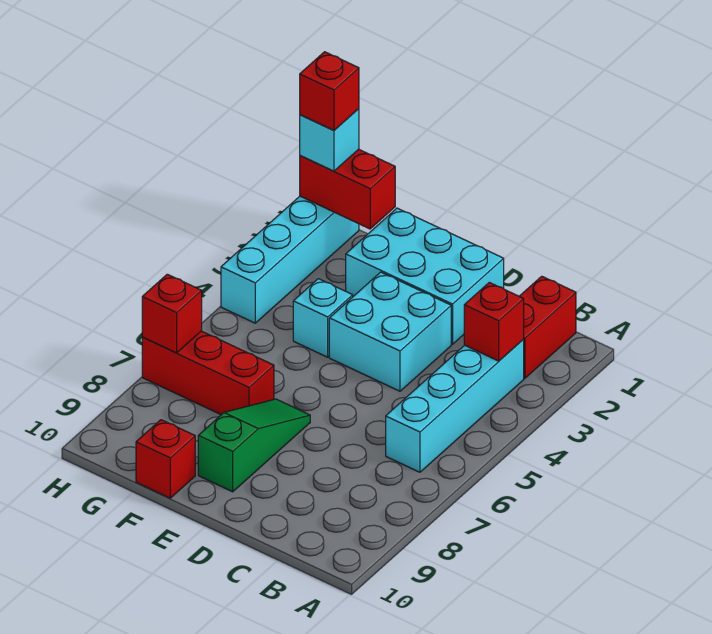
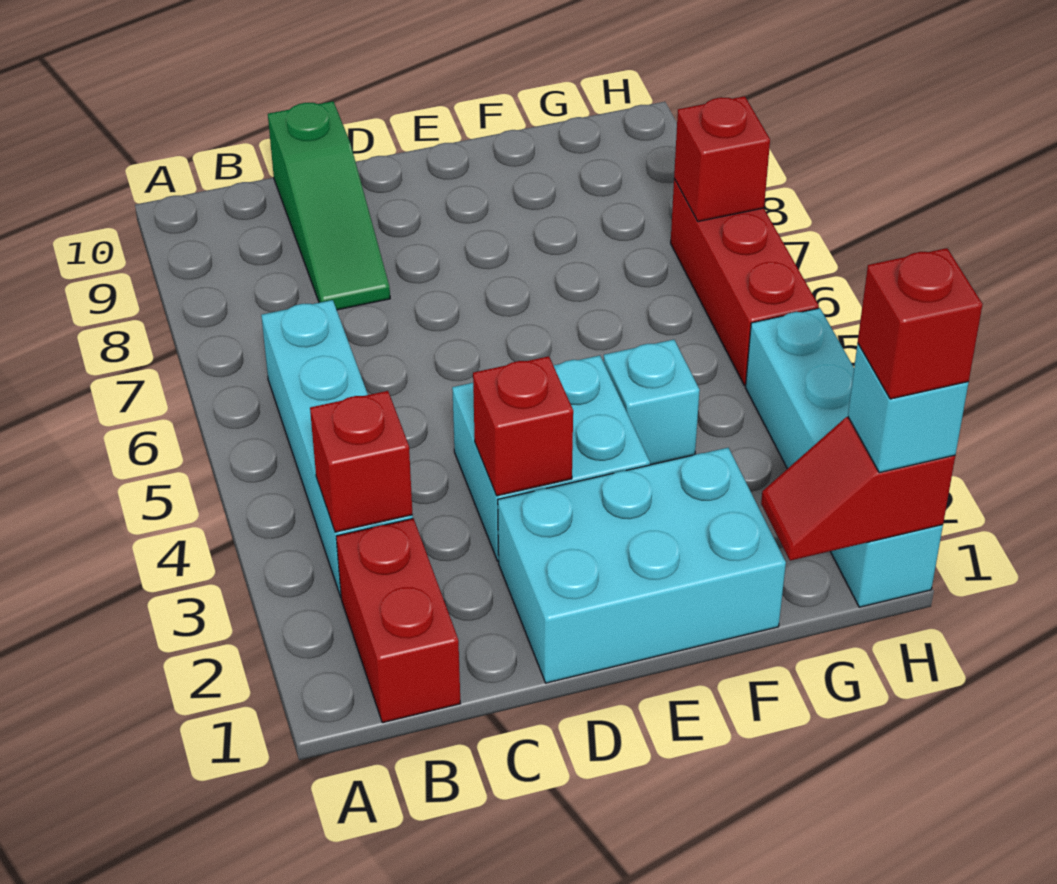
green slope E7:E9 level 1 top 9 -> green slope C8:C10 level 1 top 10
red brick F7:H7 level 1 -> red brick H5:H7 level 1
red brick F10 level 1 -> red brick D3 level 2
red brick G1:H1 level 2 -> red slope G1:H1 level 2 top H

